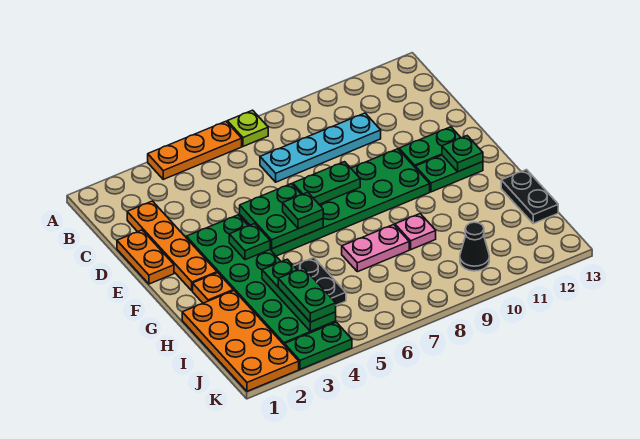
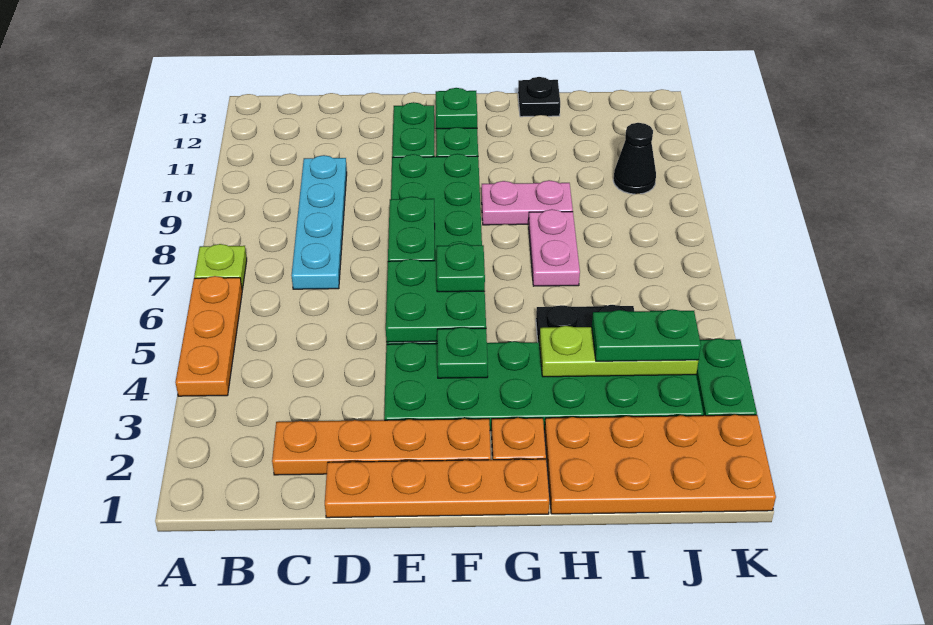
orange plate D1:E1 level 1 -> orange plate D1:G1 level 1
green plate H4:J4 level 2 -> lime plate H4:J4 level 2
pink plate H9 level 1 -> pink plate G9:H9 level 1
black plate H13:I13 level 1 -> black plate H13 level 1

